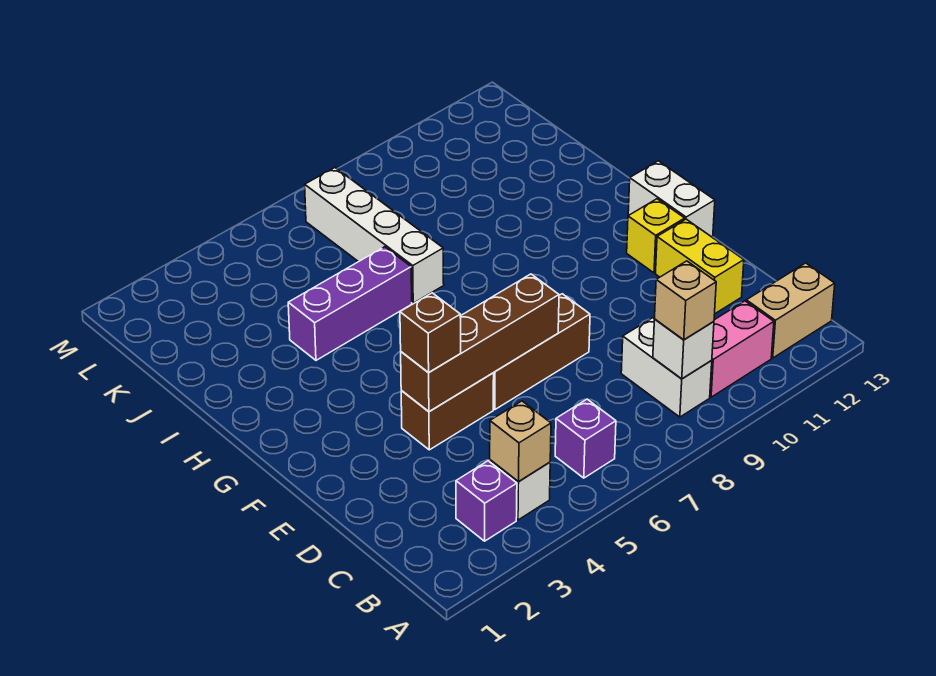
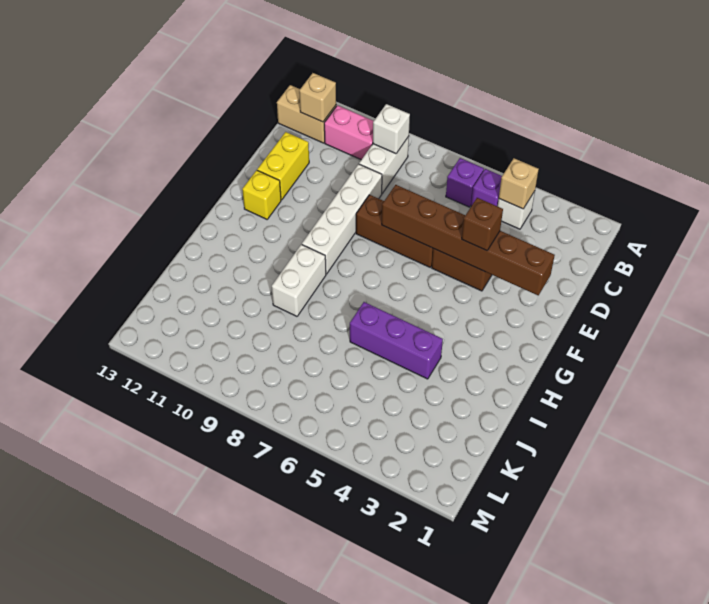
purple brick B3 level 1 -> purple brick B5 level 1
tan brick B9 level 3 -> tan brick B12 level 2
brown brick E4:E7 level 2 -> brown brick E2:E7 level 2
white brick F13:G13 level 1 -> white brick H9:I9 level 1
white brick I7:L7 level 1 -> white brick D9:G9 level 1

